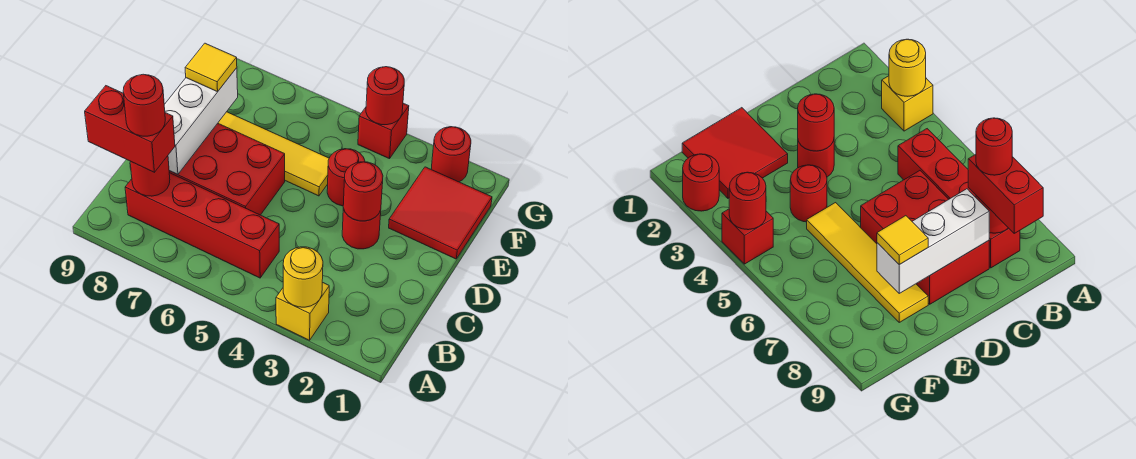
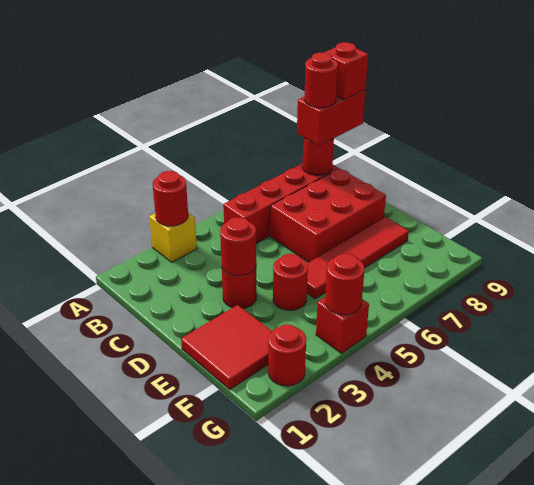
yellow round brick A3 level 2 -> red round brick A3 level 2
none -> red brick B9 level 4
white brick C8:E8 level 2 -> none
yellow tile E5:E8 level 1 -> red tile E5:E8 level 1
yellow tile E8 level 3 -> none

